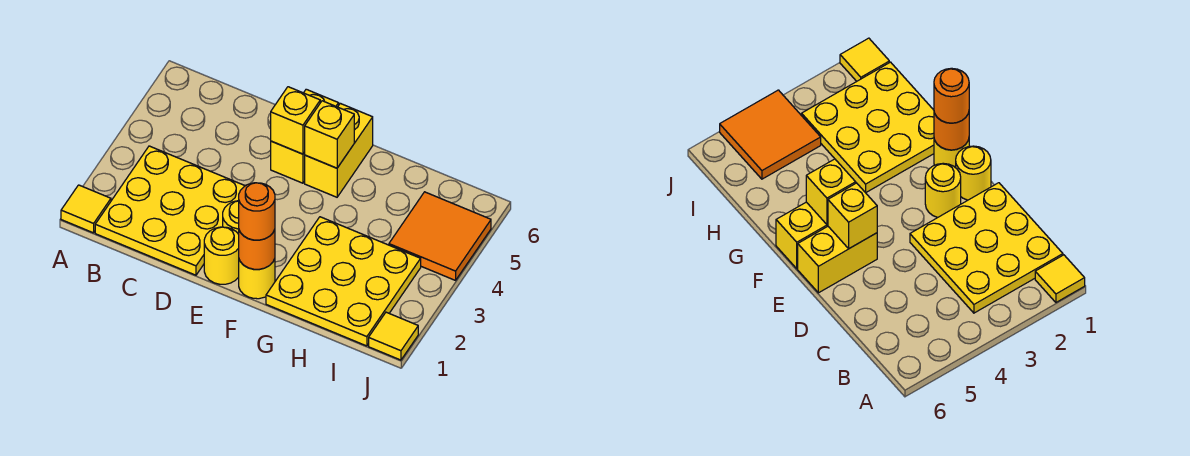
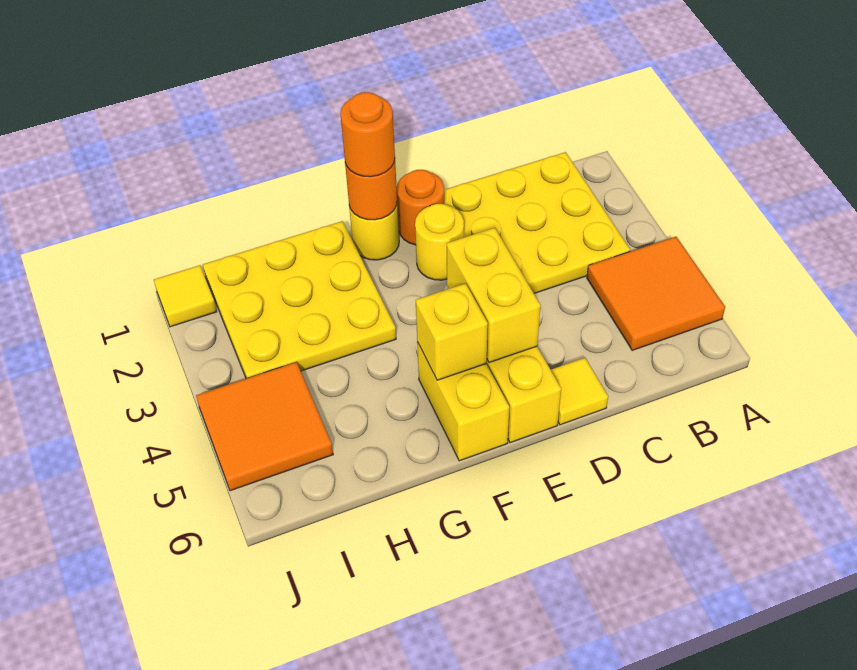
yellow tile A1 level 1 -> yellow tile D6 level 1
none -> orange tile A4:B5 level 1
yellow round brick E1 level 1 -> orange round brick E1 level 1
yellow brick E5 level 2 -> yellow brick E4:E5 level 2

